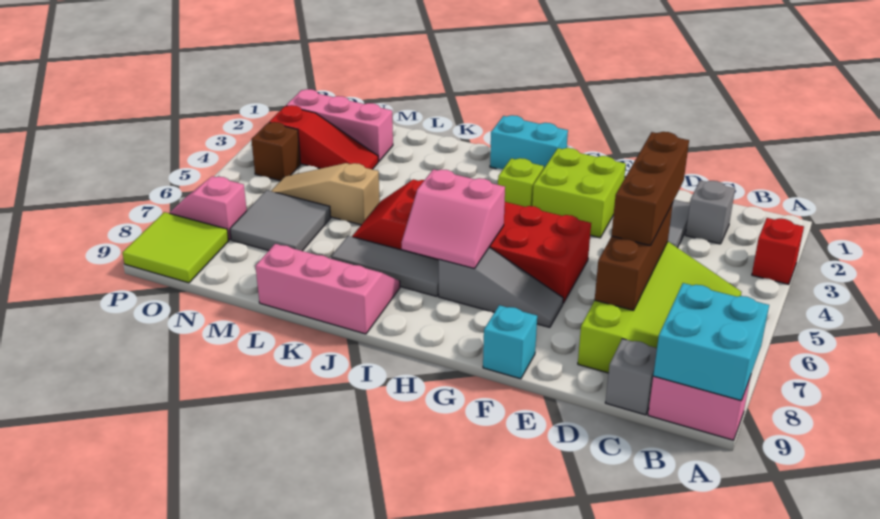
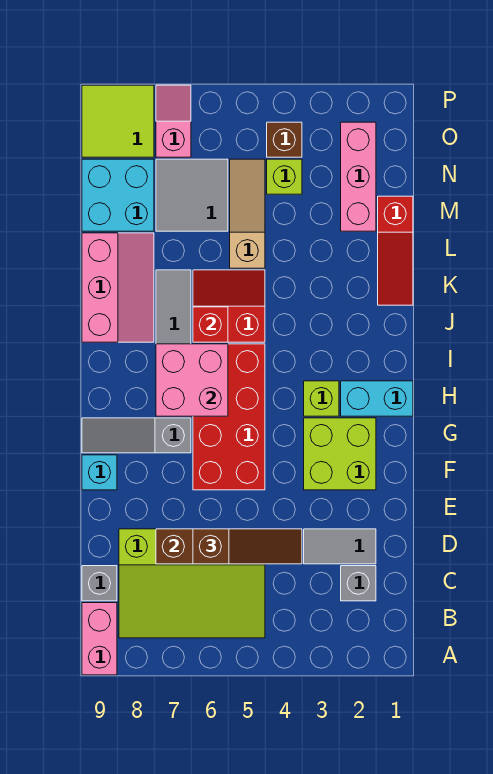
red brick A3 level 1 -> red brick J6 level 2
cyan brick A8:B9 level 2 -> cyan brick M8:N9 level 1
brown brick D4:D6 level 3 -> brown slope D4:D6 level 3 top 6
grey slope F7:H7 level 1 top H -> grey slope G7:G9 level 1 top 7
cyan brick H1:I1 level 1 -> cyan brick H1:H2 level 1
pink slope H6:I7 level 2 top 6 -> pink brick H6:I7 level 2
red slope M3:O3 level 1 top O -> red slope K1:M1 level 1 top M
none -> lime brick N4 level 1

